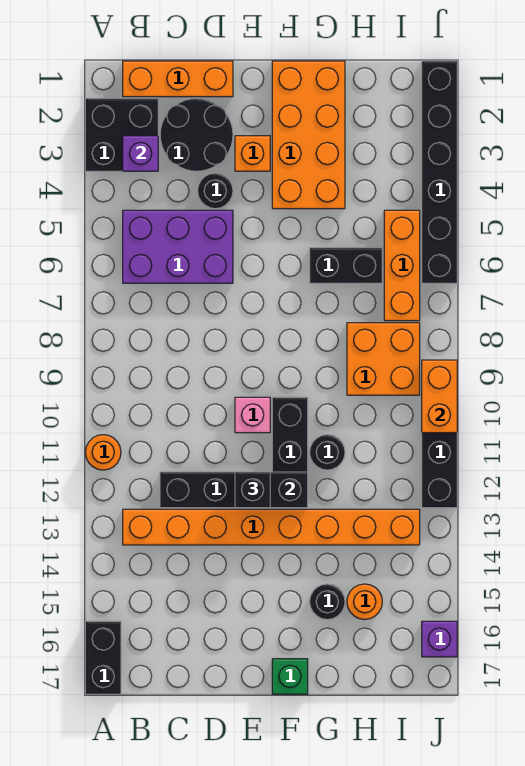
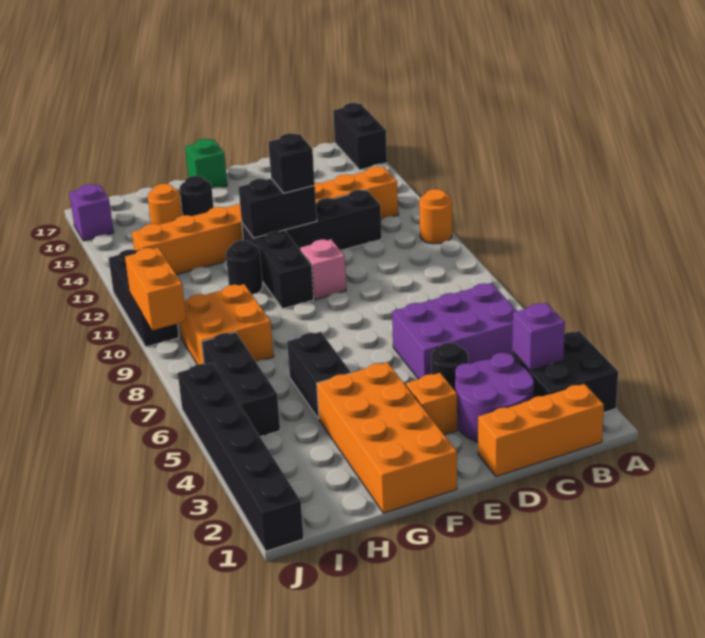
black round brick C2:D3 level 1 -> purple round brick C2:D3 level 1
black brick G6:H6 level 1 -> black brick G5:G6 level 1
orange brick I5:I7 level 1 -> black brick I5:I7 level 1

